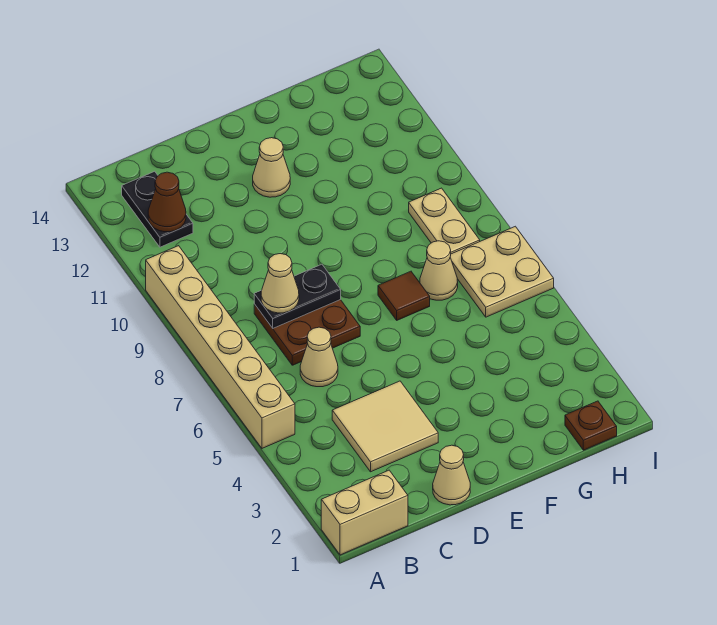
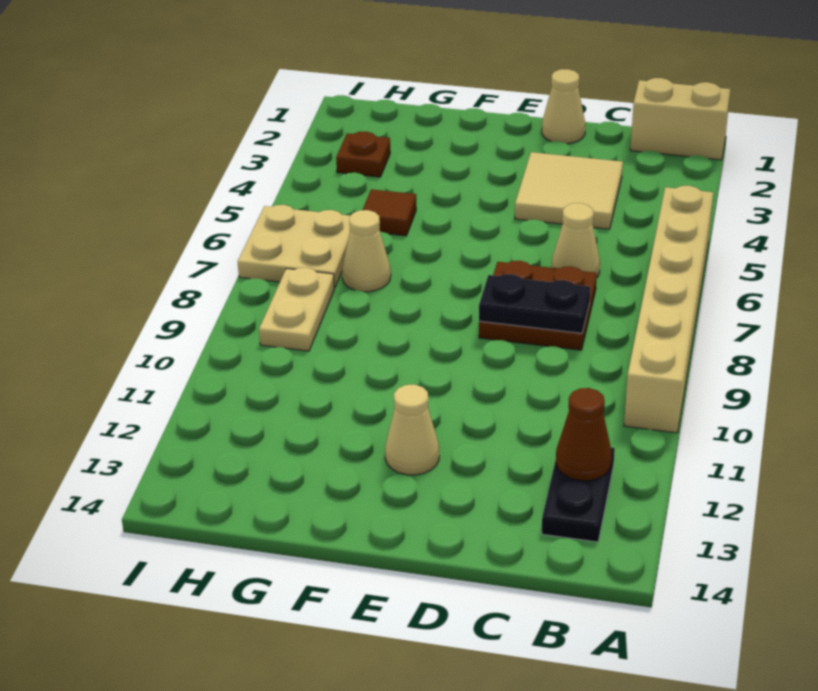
tan cone C8 level 3 -> none
brown tile F7 level 1 -> brown tile G5 level 1
brown plate H1 level 1 -> brown plate H3 level 1

